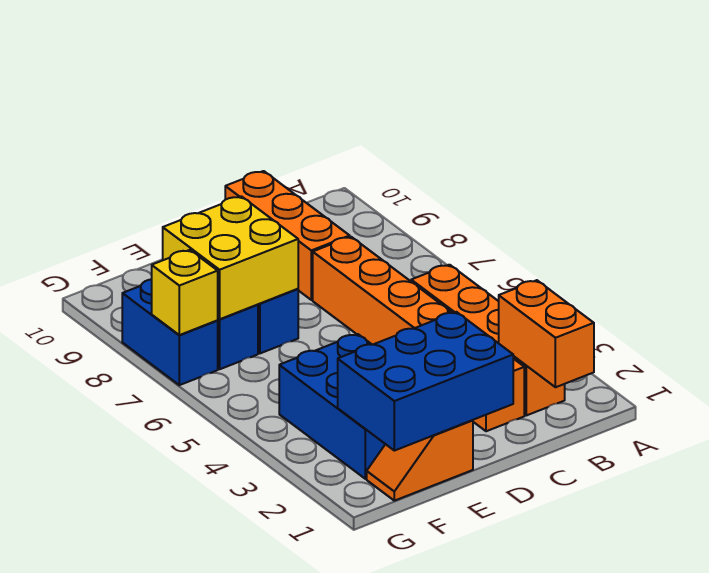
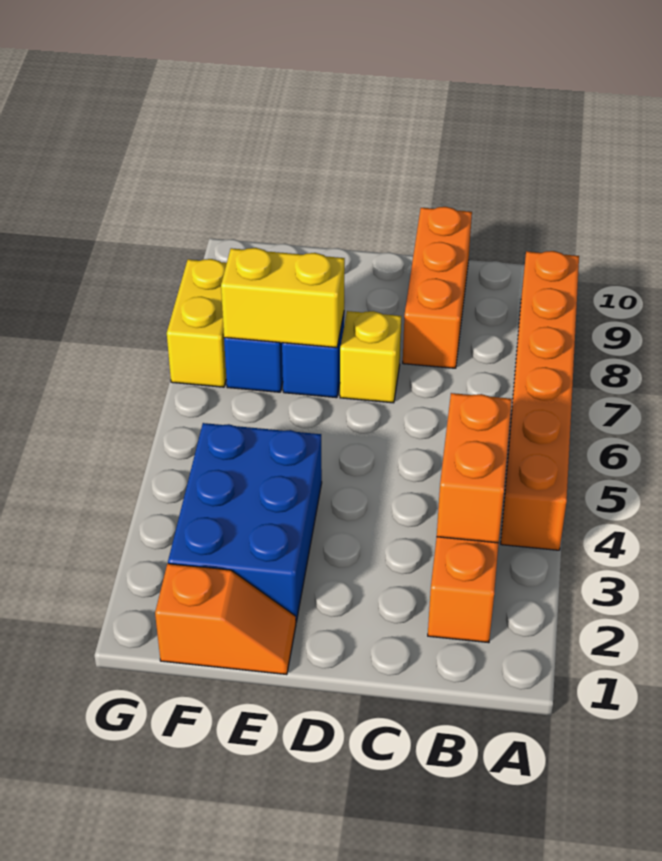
orange brick B1:B2 level 2 -> orange brick B3:B4 level 2
orange brick C2:C7 level 1 -> orange brick A4:A9 level 1
blue brick D1:F2 level 2 -> none
orange slope E1:F1 level 1 top E -> orange slope E1:F1 level 1 top F
yellow brick E7:F8 level 2 -> yellow brick E7:F7 level 2
blue brick G7:G8 level 1 -> yellow brick G7:G8 level 1
yellow brick G7 level 2 -> yellow brick D7 level 1

